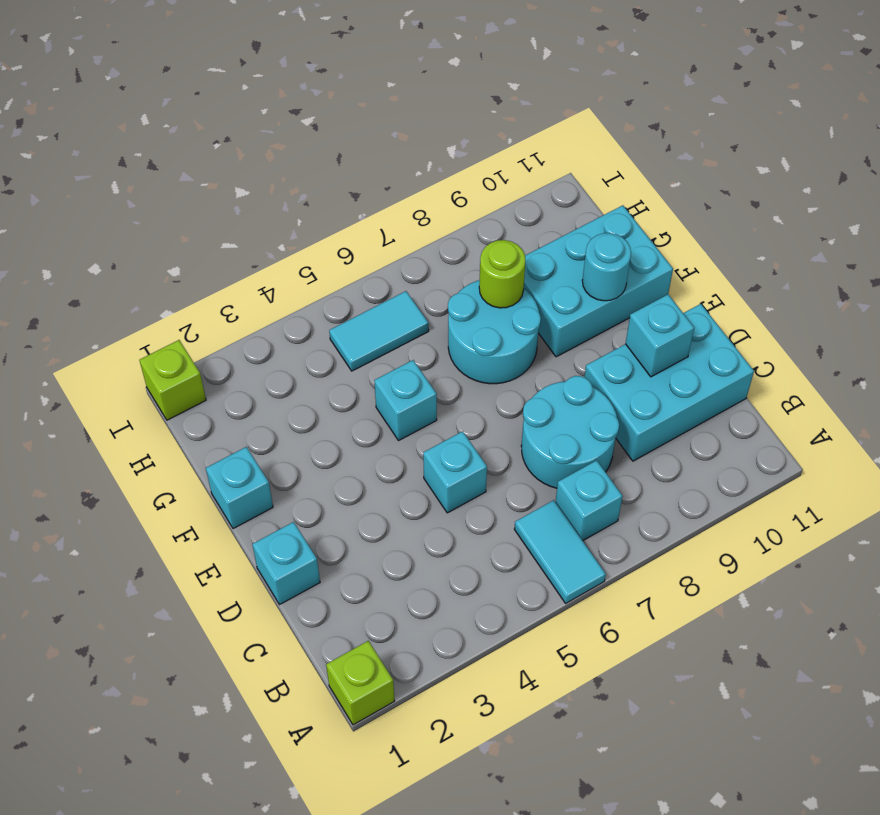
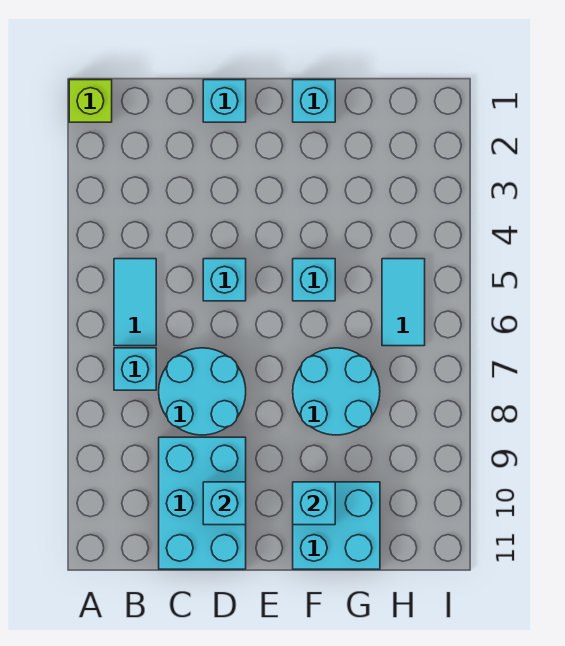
cyan tile A6:B6 level 1 -> cyan tile B5:B6 level 1
cyan brick F9:G11 level 1 -> cyan brick F10:G11 level 1
cyan round brick F10 level 2 -> cyan brick F10 level 2
lime round brick G8 level 2 -> none
lime brick I1 level 1 -> none

